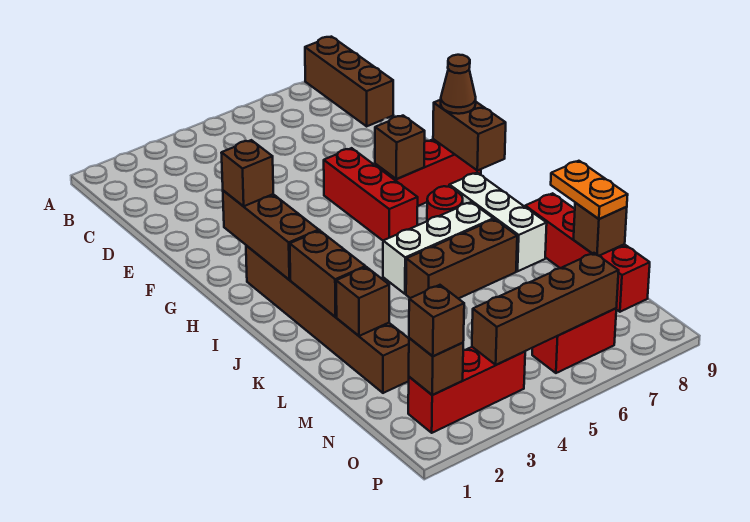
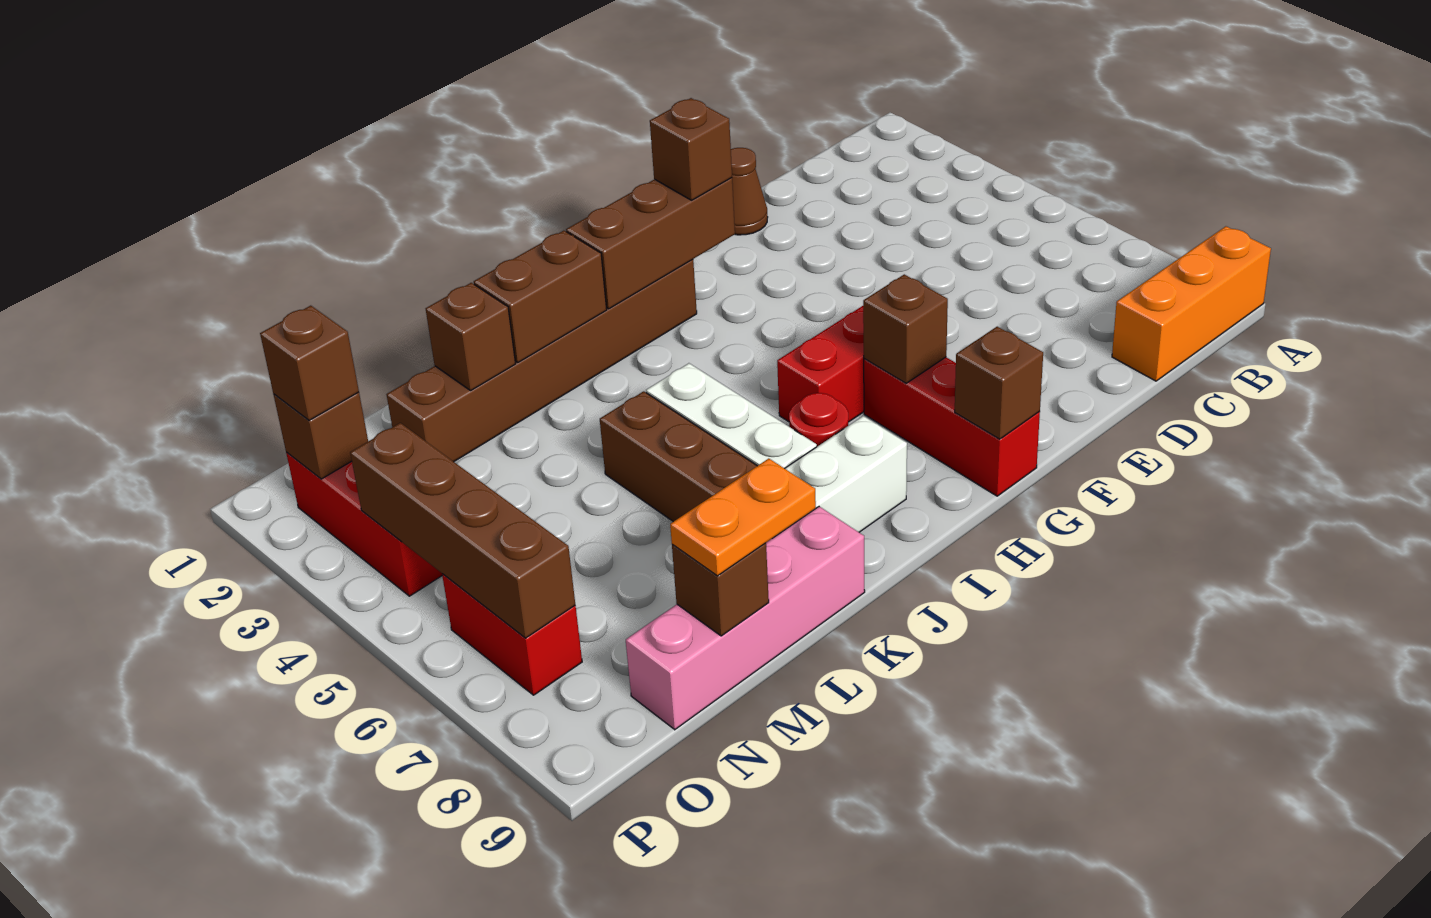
brown brick A9:C9 level 1 -> orange brick A9:C9 level 1
brown brick G9:H9 level 2 -> brown brick G9 level 2
brown cone G9 level 3 -> brown cone E1 level 1
red brick K9:N9 level 1 -> pink brick K9:N9 level 1

